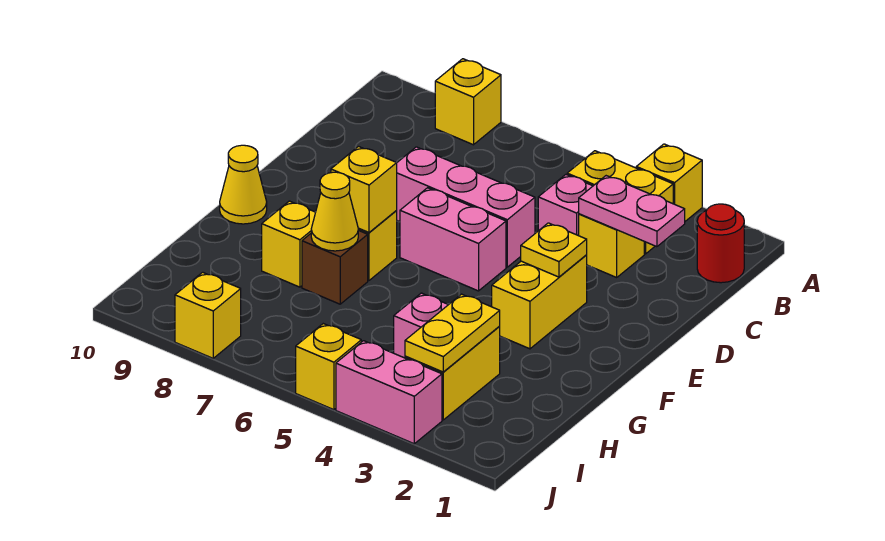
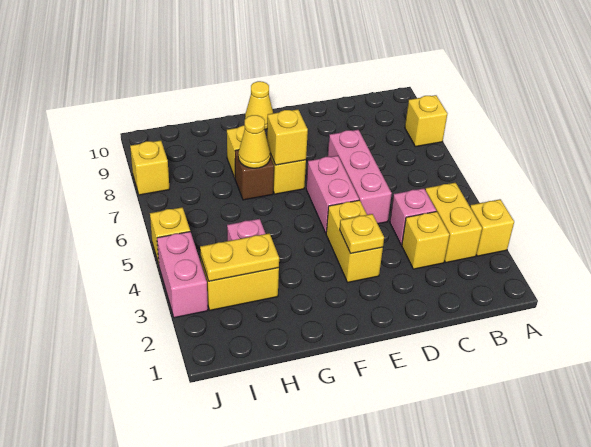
red round brick B1 level 1 -> none
pink plate C2:C3 level 2 -> none
yellow brick E3:F3 level 1 -> yellow brick E3:E4 level 1

